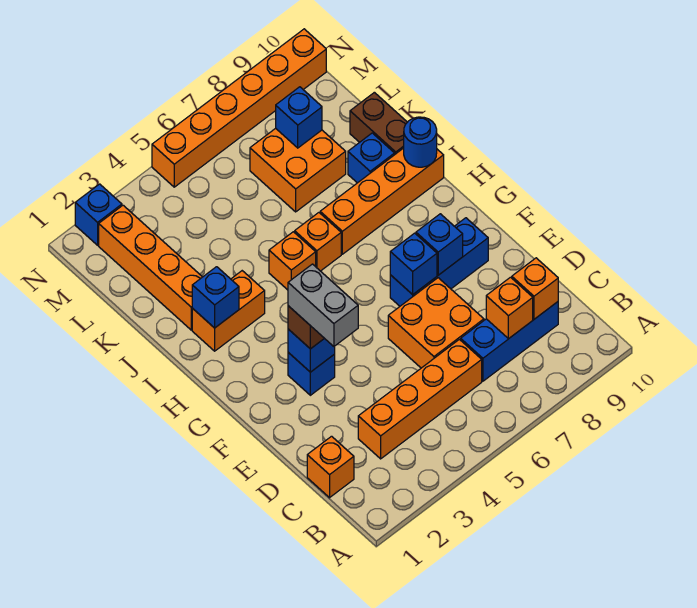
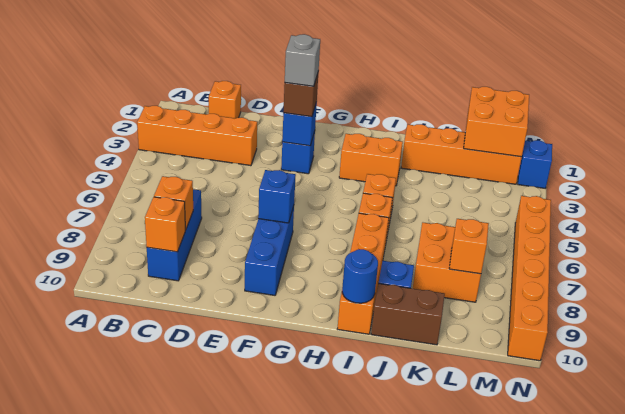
orange brick C3:C6 level 1 -> orange brick A3:D3 level 1
orange brick D6:E7 level 1 -> orange brick L1:M2 level 2
grey brick E3:F3 level 4 -> grey brick F3 level 4
blue brick F8 level 2 -> none
orange brick I2:I3 level 1 -> orange brick H3:I3 level 1
blue brick I2 level 2 -> none
blue brick L8 level 2 -> orange brick L8 level 2

